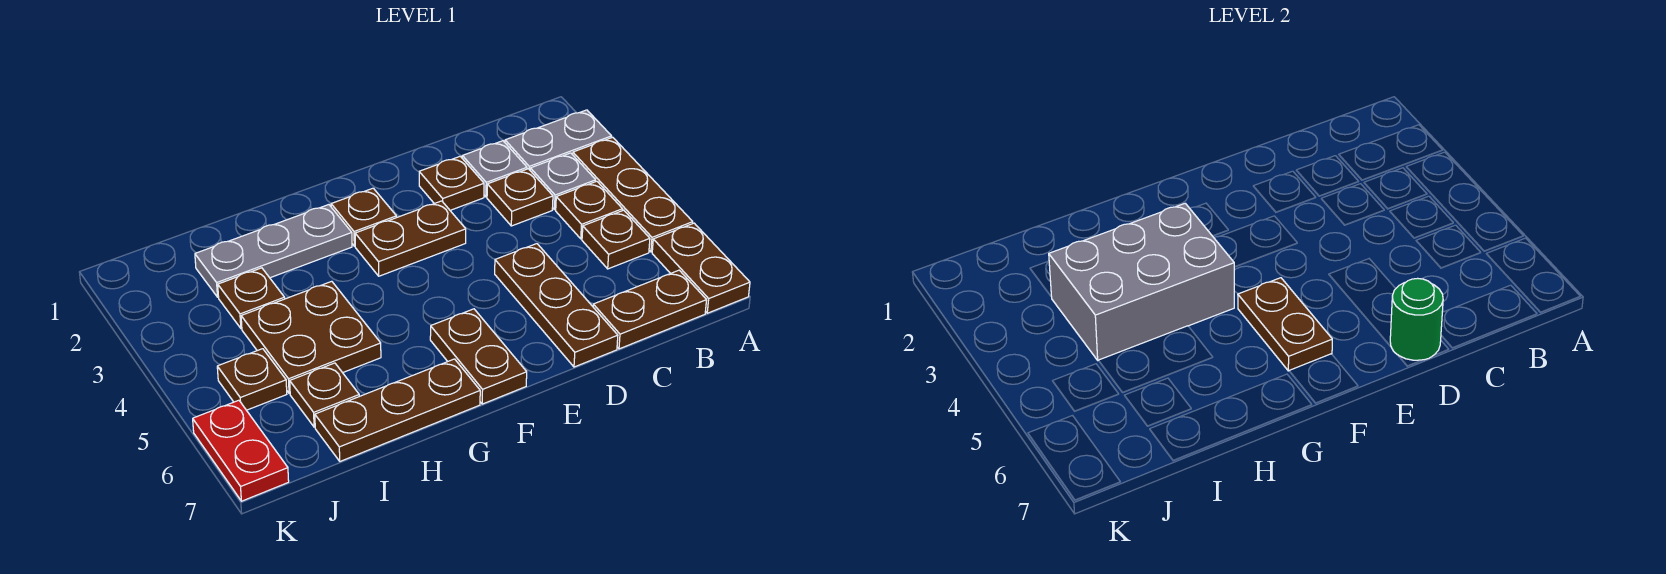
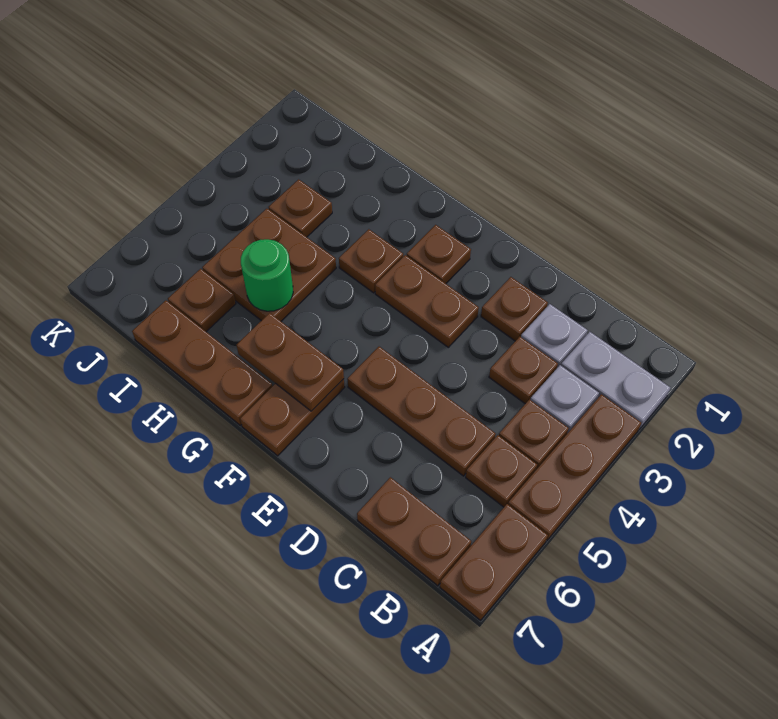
brown plate D5:D7 level 1 -> brown plate C5:E5 level 1
green round brick D7 level 2 -> green round brick H5 level 2
brown plate F5:F6 level 2 -> brown plate F6:G6 level 2
grey plate G2:I2 level 1 -> none
grey brick G3:I4 level 2 -> none
brown plate J5 level 1 -> brown plate G3 level 1
red plate K6:K7 level 1 -> none

